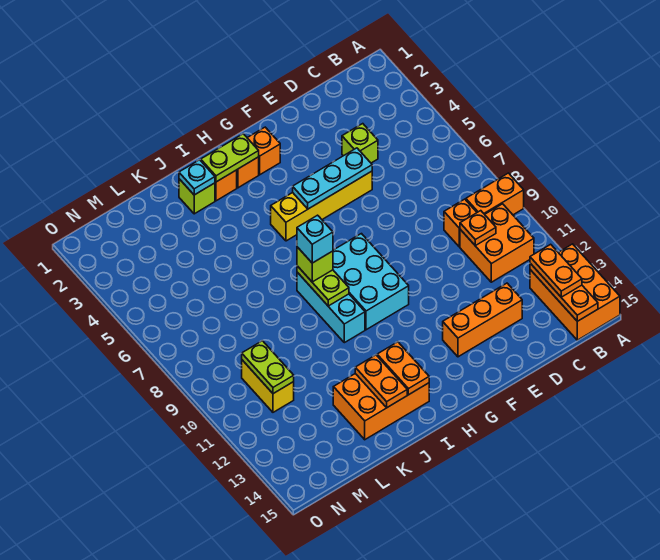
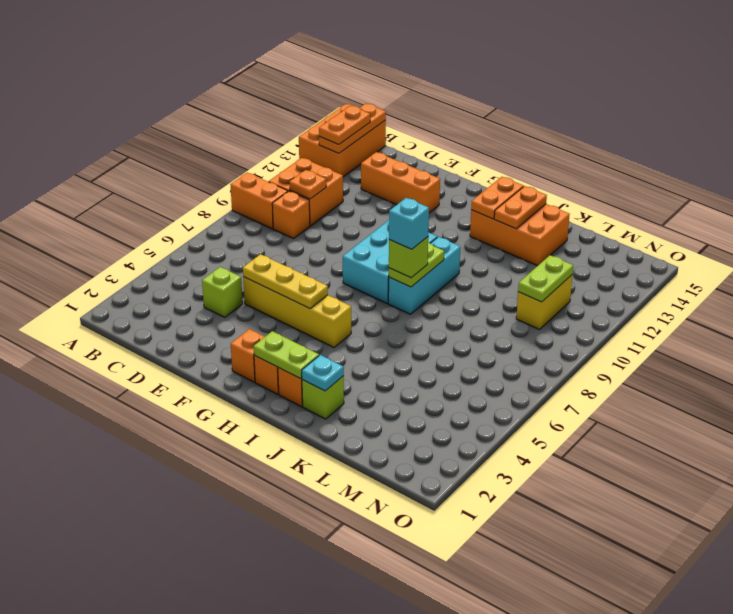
cyan plate E5:G5 level 2 -> yellow plate E5:G5 level 2

